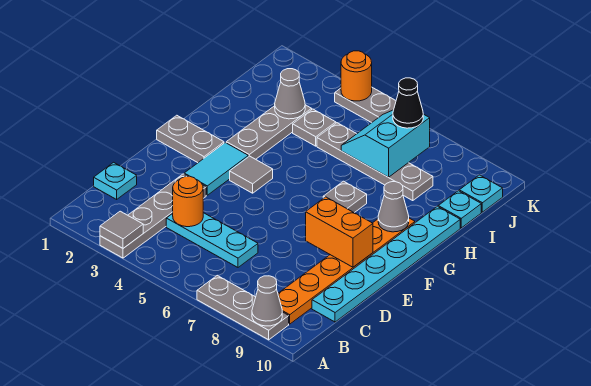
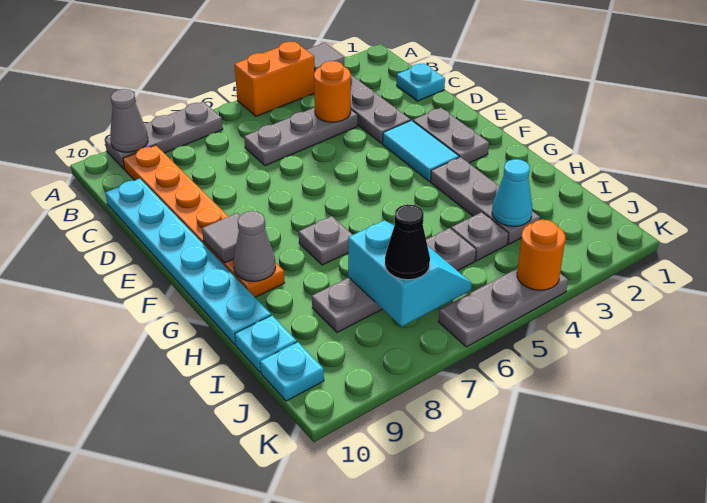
cyan plate C4:C6 level 1 -> grey plate C4:C6 level 1
orange brick E8:E9 level 2 -> orange brick A4:A5 level 1
grey plate F1:F2 level 1 -> grey plate E2:F2 level 1
grey tile F4 level 1 -> grey tile F9 level 2
grey cone I3 level 2 -> cyan cone I3 level 2

